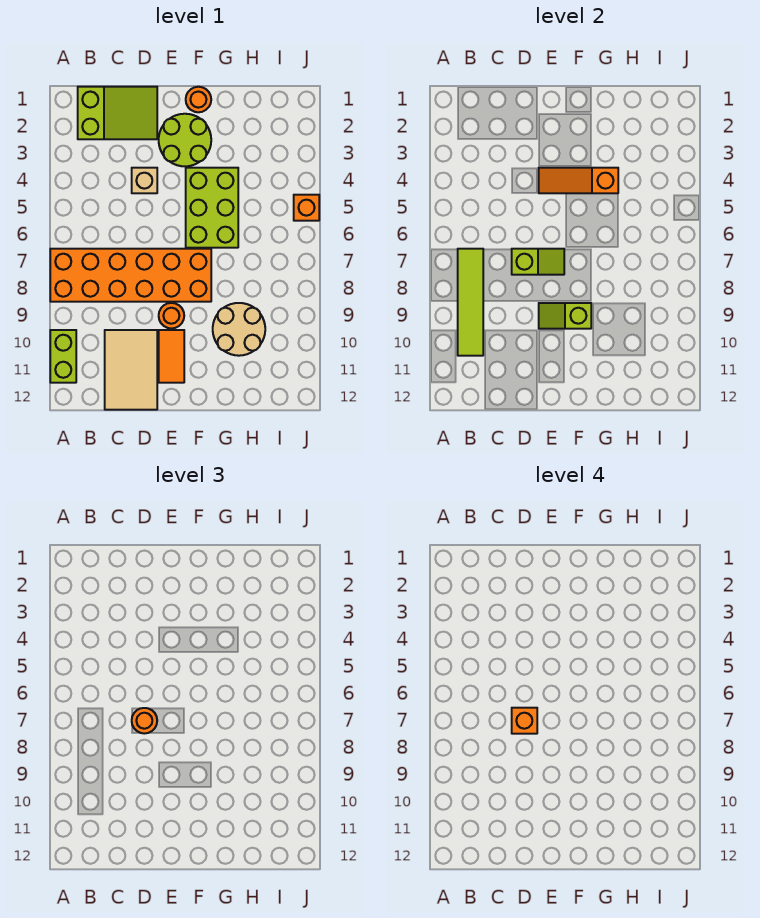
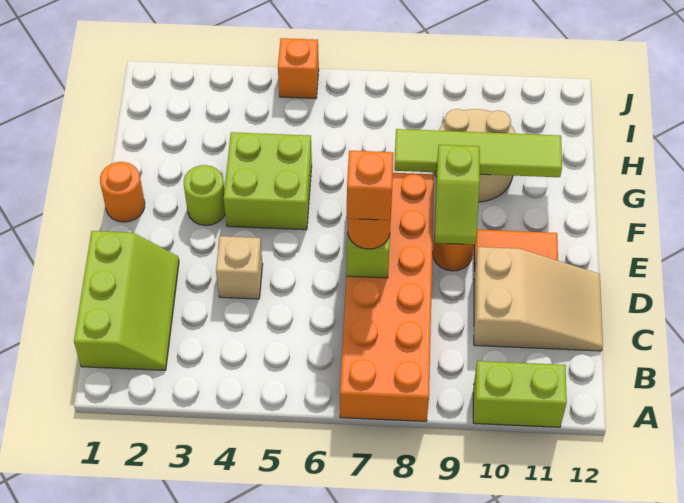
lime slope B1:D2 level 1 top B -> lime slope B1:D2 level 1 top 1
lime tile B7:B10 level 2 -> lime tile G8:G11 level 2
tan tile C10:D12 level 1 -> tan slope C10:D12 level 1 top 10
lime round brick E2:F3 level 1 -> lime round brick F3 level 1
orange slope E4:G4 level 2 top G -> none
lime brick F4:G6 level 1 -> lime brick F4:G5 level 1

